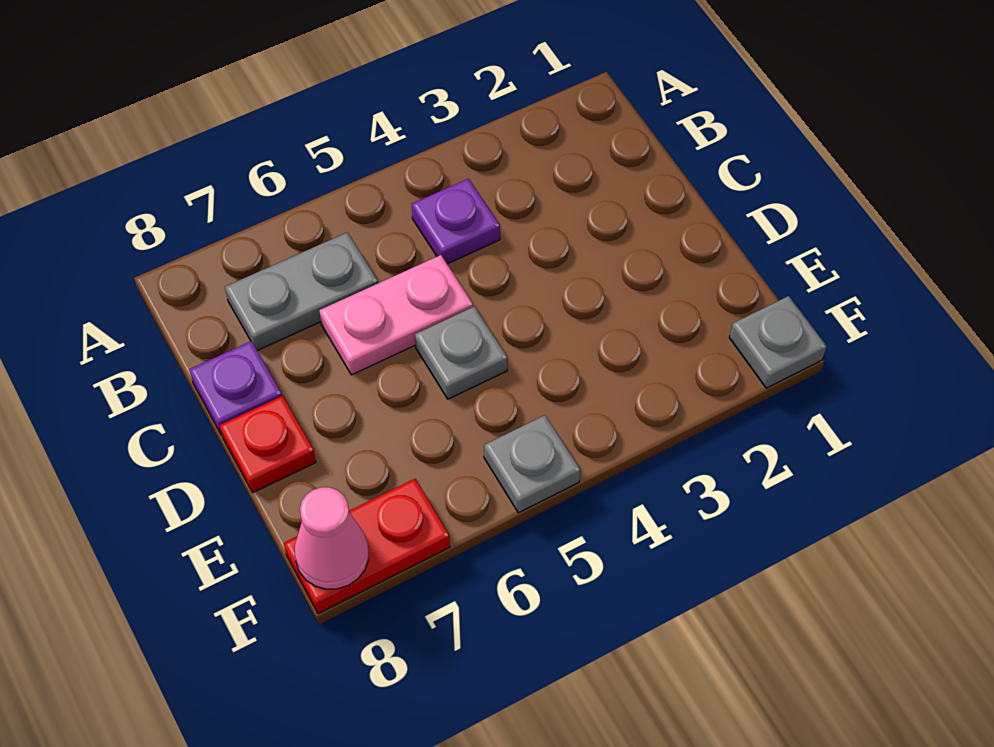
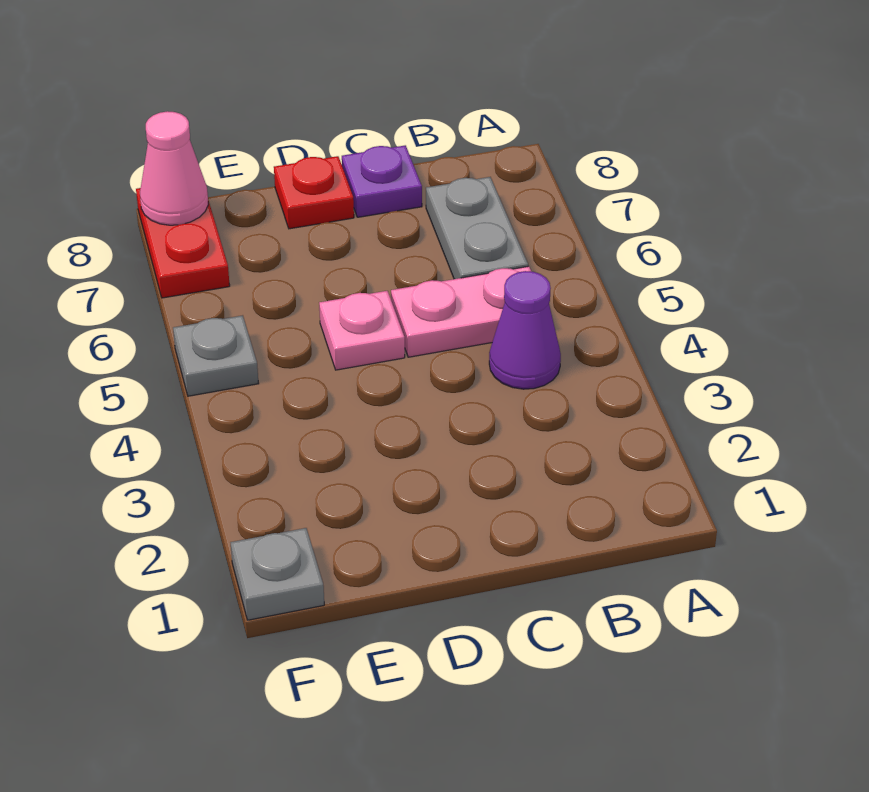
purple plate B4 level 1 -> purple cone B4 level 1
pink plate C5:C6 level 1 -> pink plate B5:C5 level 1
grey plate D5 level 1 -> pink plate D5 level 1

